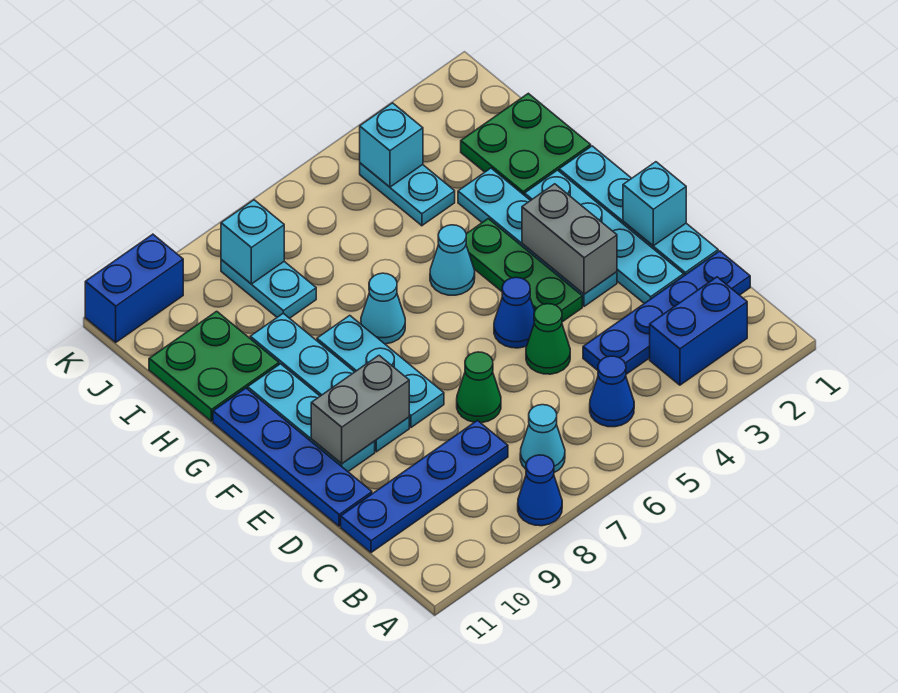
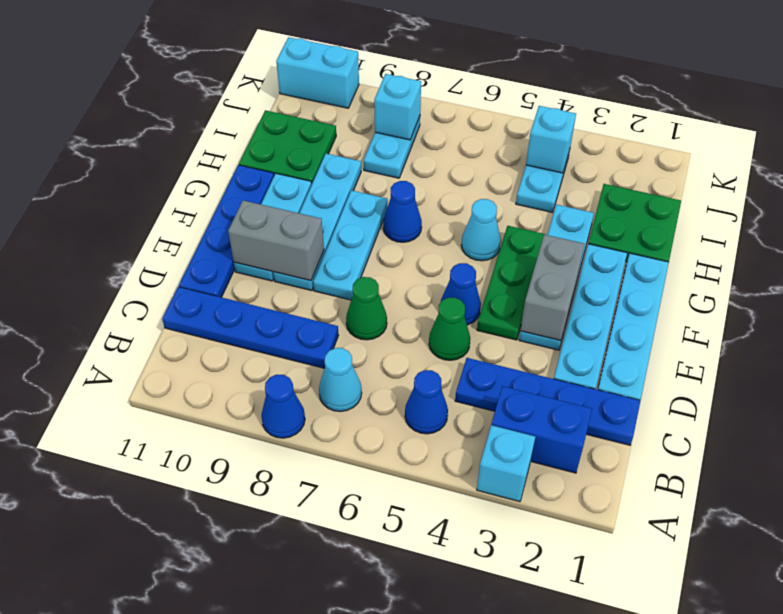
cyan brick E1 level 2 -> cyan brick A3 level 1
cyan cone G7 level 1 -> blue cone G7 level 1
blue brick K10:K11 level 1 -> cyan brick K10:K11 level 1

